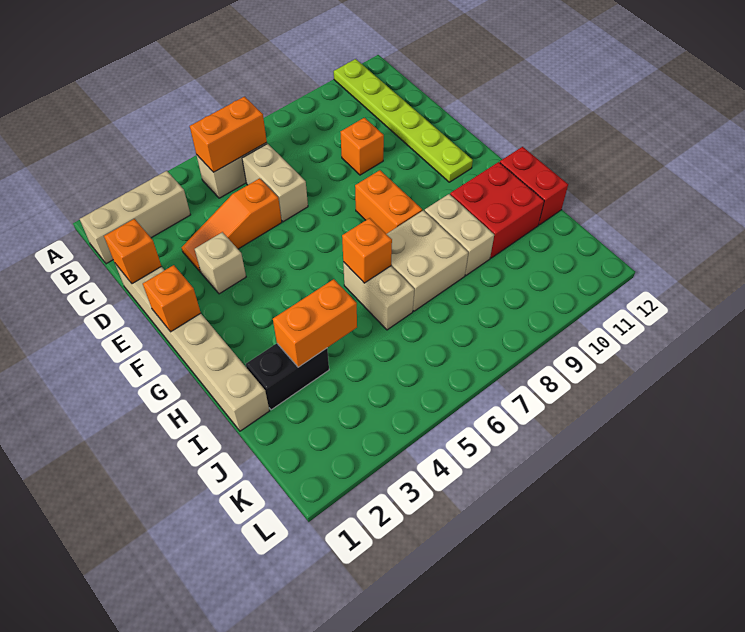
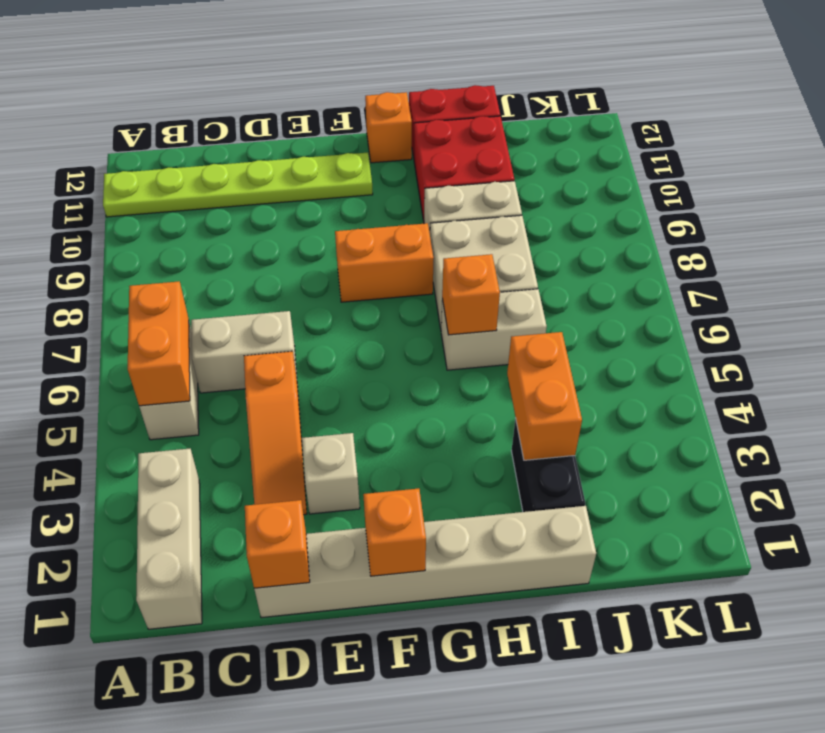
orange brick D9 level 1 -> orange brick G12 level 1

